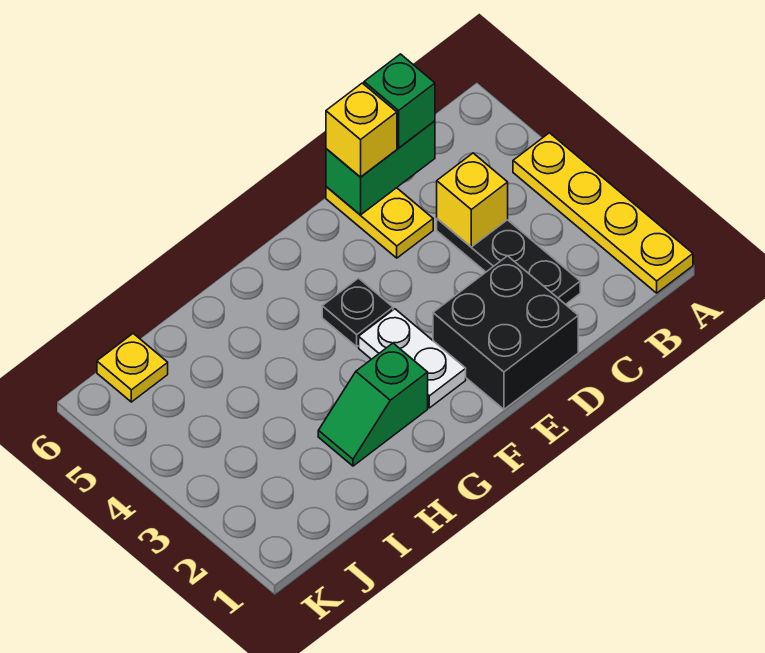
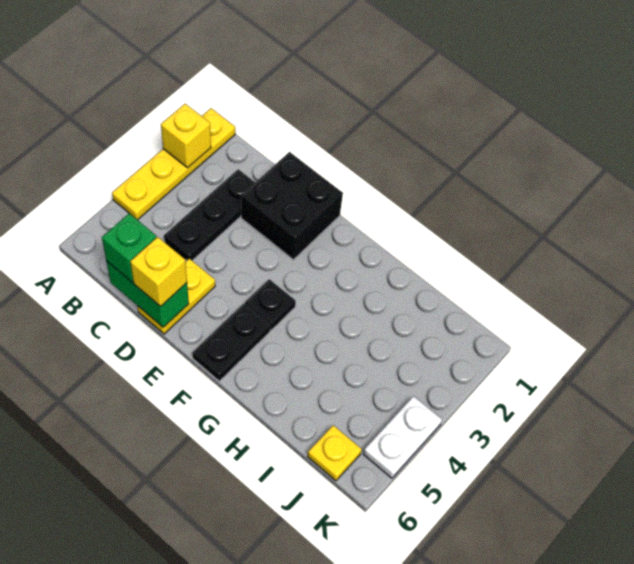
yellow brick C4 level 2 -> yellow brick A2 level 2
white plate F2:F3 level 1 -> white plate K4:K5 level 1
none -> black plate F5:F6 level 1
green slope G2:H2 level 1 top G -> none

